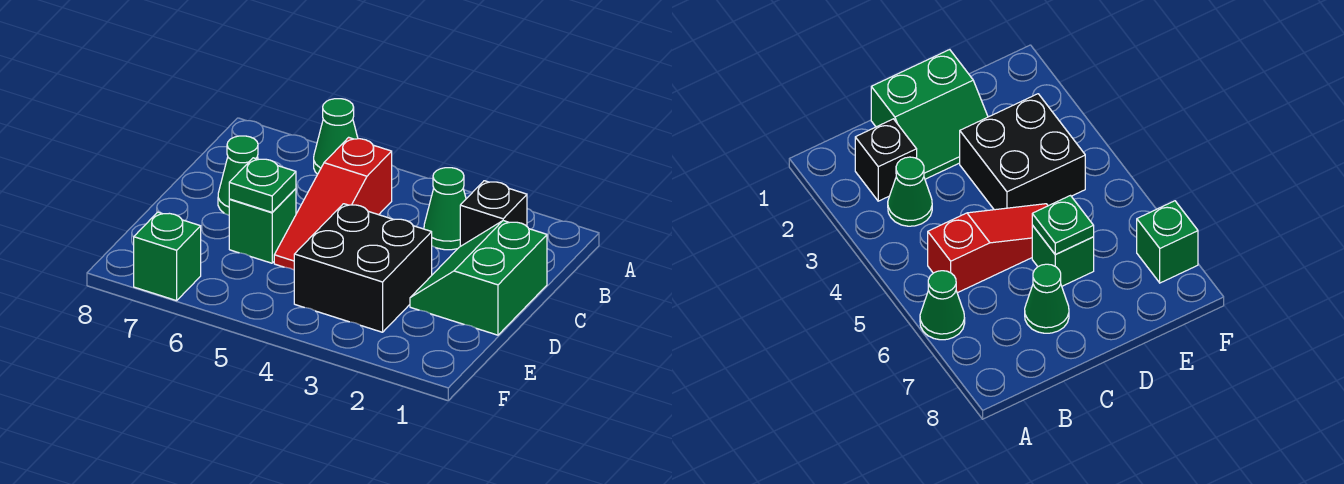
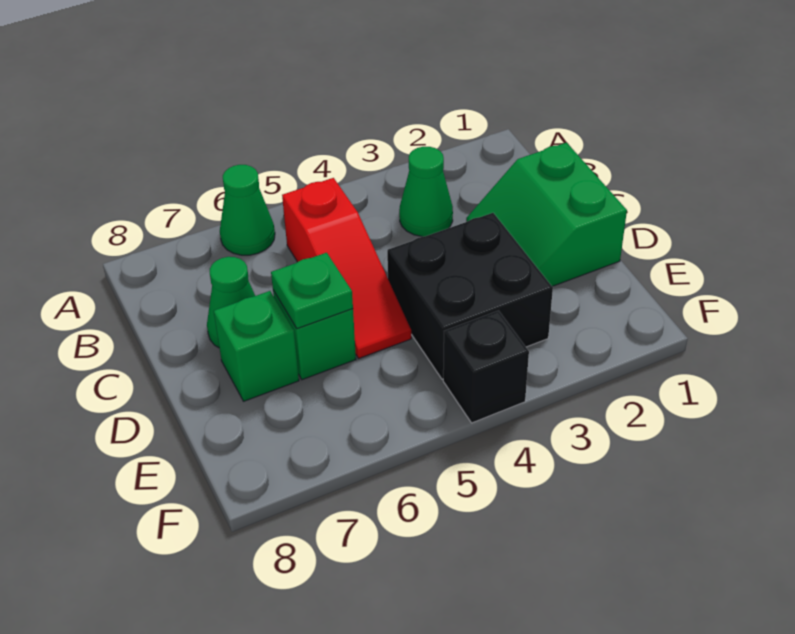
black brick B2 level 1 -> black brick F4 level 1
green brick F7 level 1 -> green brick D7 level 1

